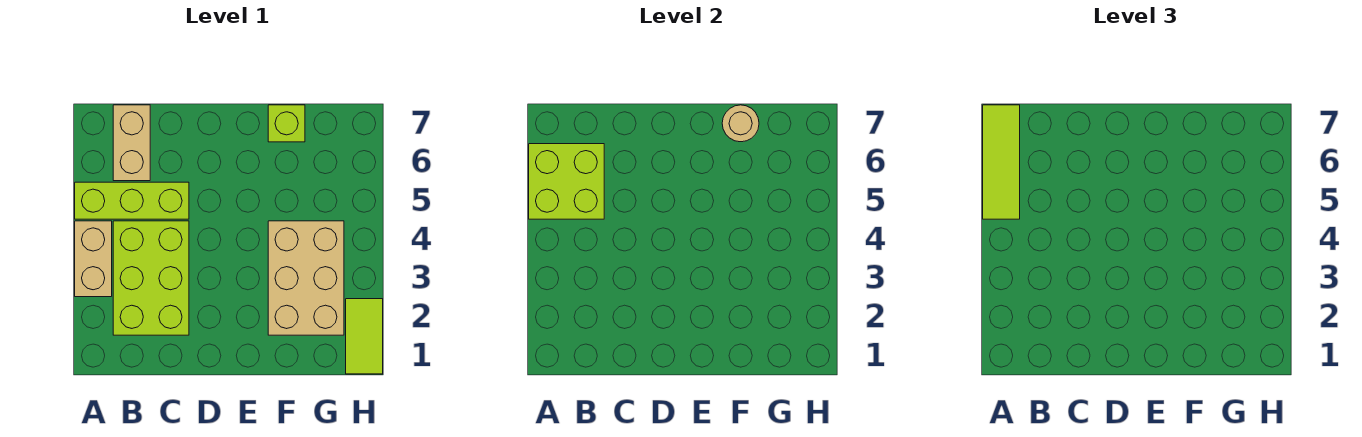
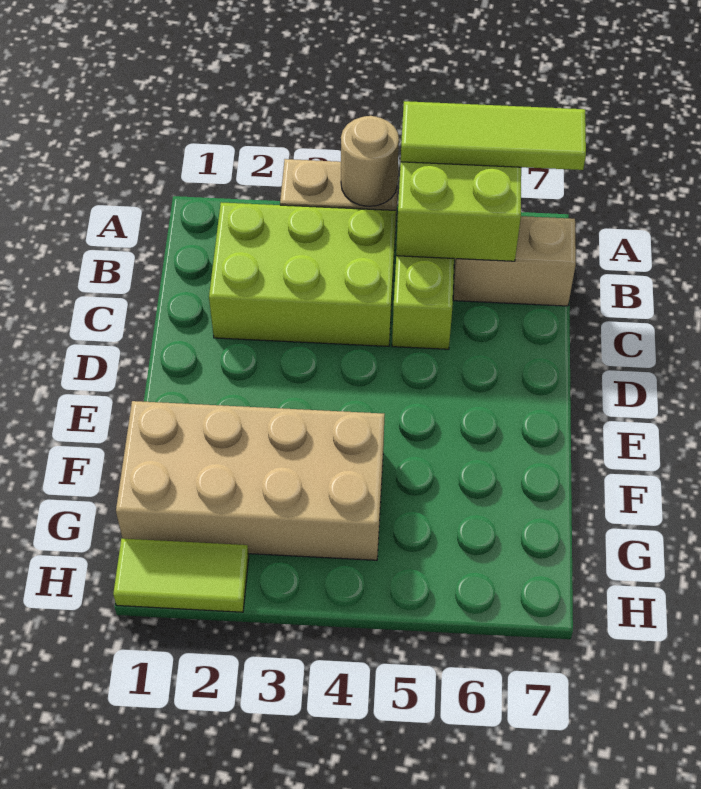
tan brick F2:G4 level 1 -> tan brick F1:G4 level 1
lime brick F7 level 1 -> none
tan round brick F7 level 2 -> tan round brick A4 level 2

